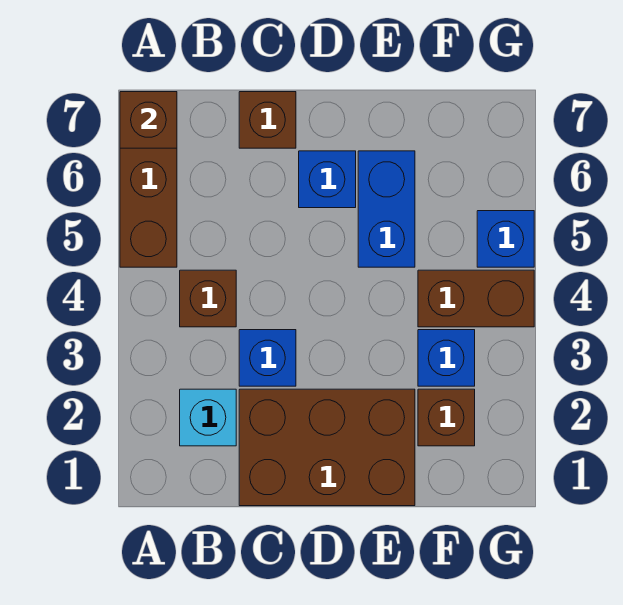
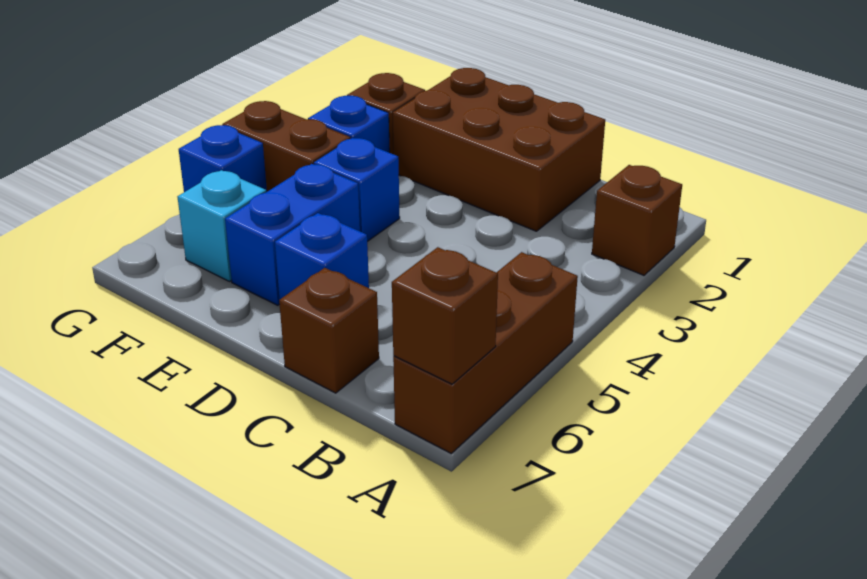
cyan brick B2 level 1 -> cyan brick F6 level 1
brown brick B4 level 1 -> brown brick A2 level 1
blue brick C3 level 1 -> blue brick E4 level 1

